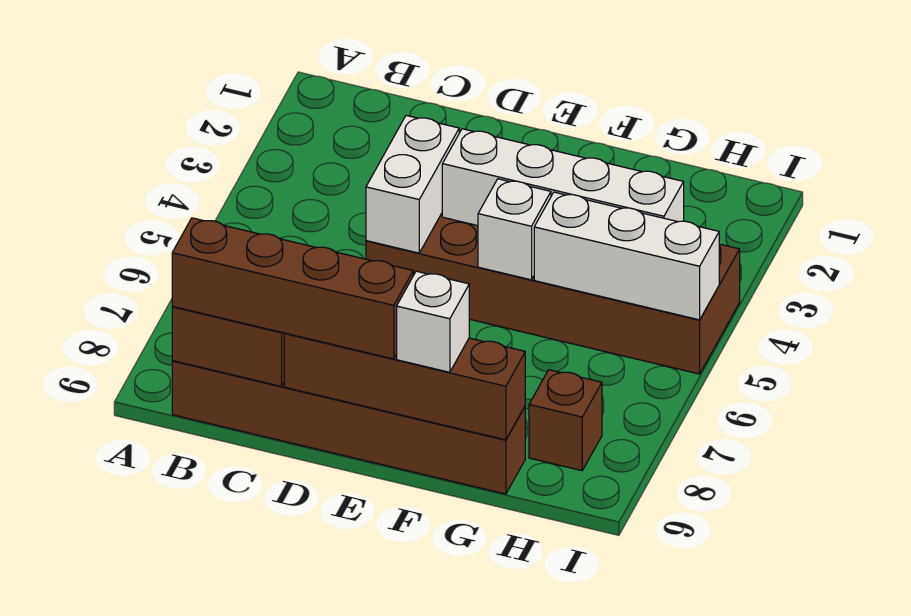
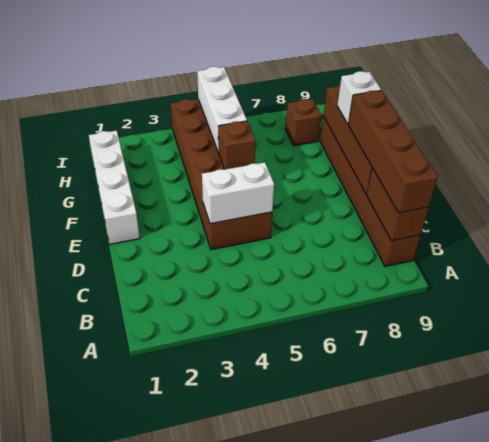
white brick E4:H4 level 2 -> white brick E1:H1 level 1
white brick F5 level 2 -> brown brick F5 level 2

